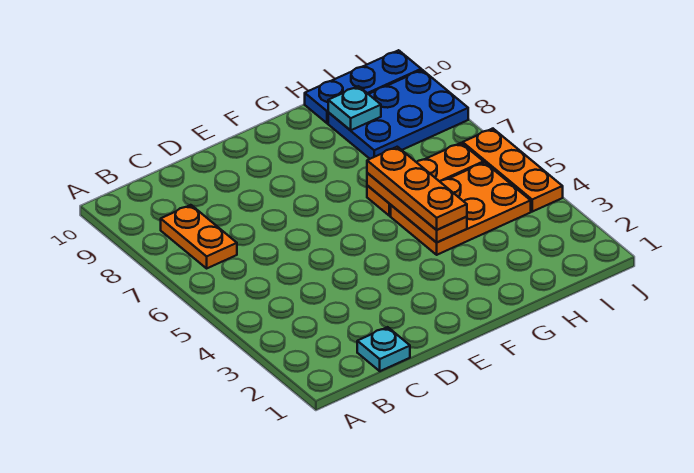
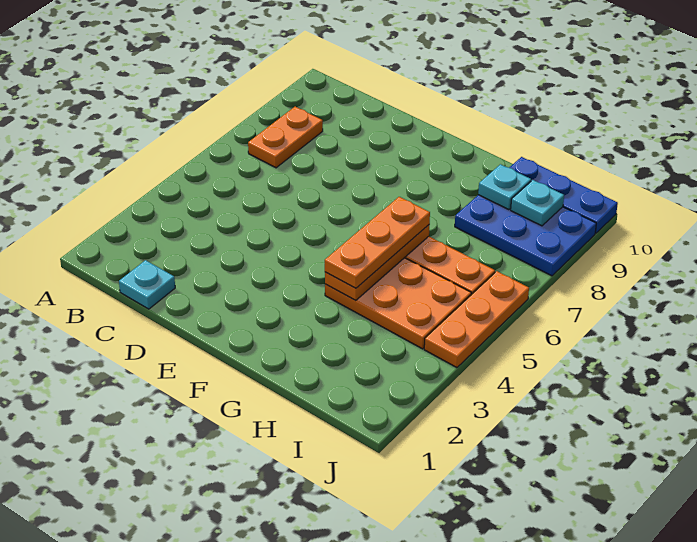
none -> cyan plate I9 level 2

